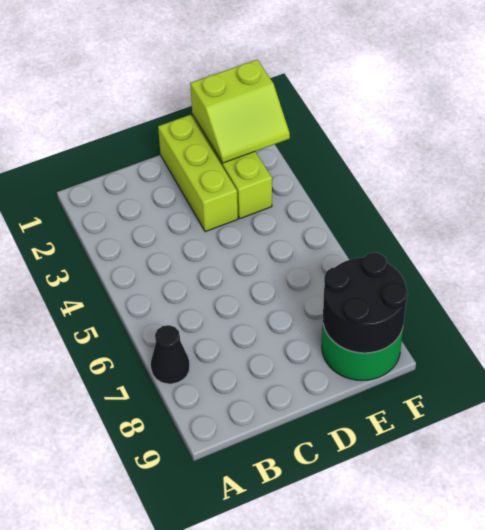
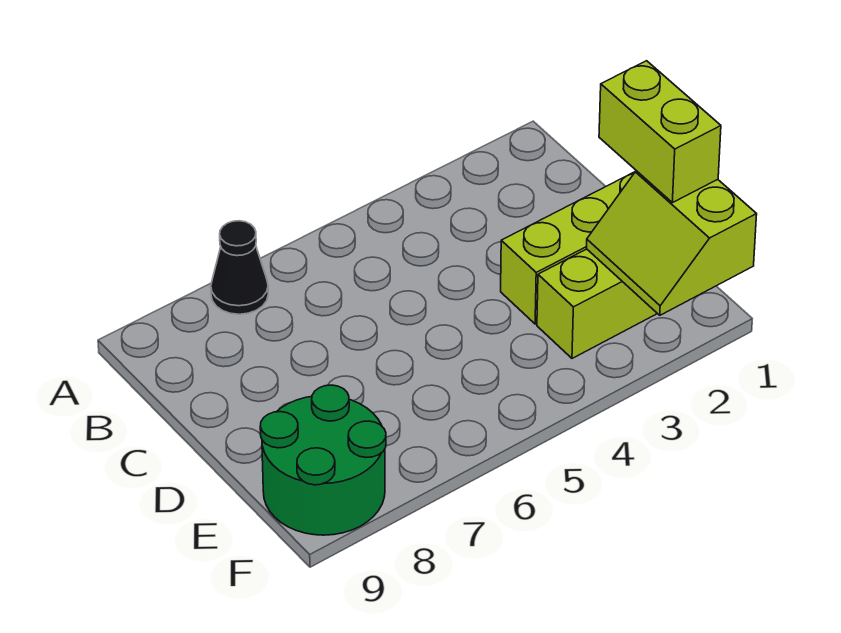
none -> lime brick D1:E1 level 3
black round brick E8:F9 level 2 -> none

